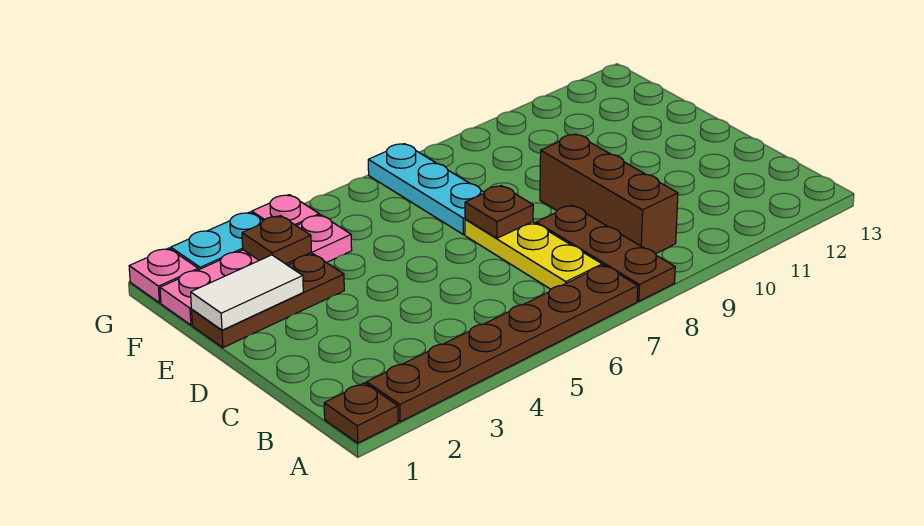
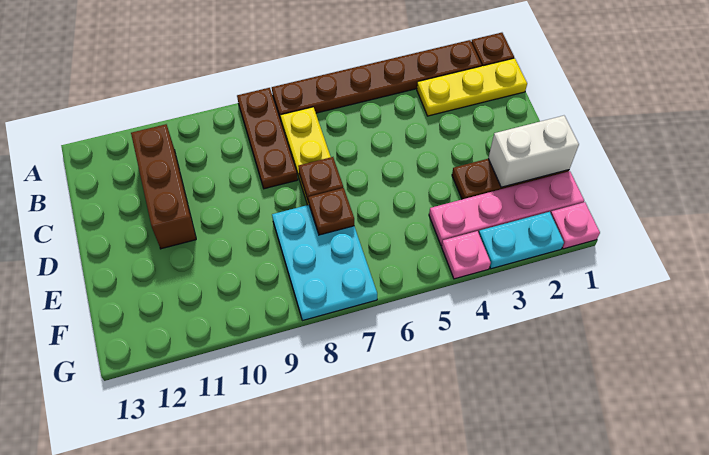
none -> yellow plate B1:B3 level 1
brown brick B9:D9 level 1 -> brown brick B11:D11 level 1
white tile E1:E2 level 2 -> white brick E1:E2 level 2
cyan plate E7:G7 level 1 -> cyan plate E7:G8 level 1
brown plate F3 level 2 -> brown plate E7 level 2

